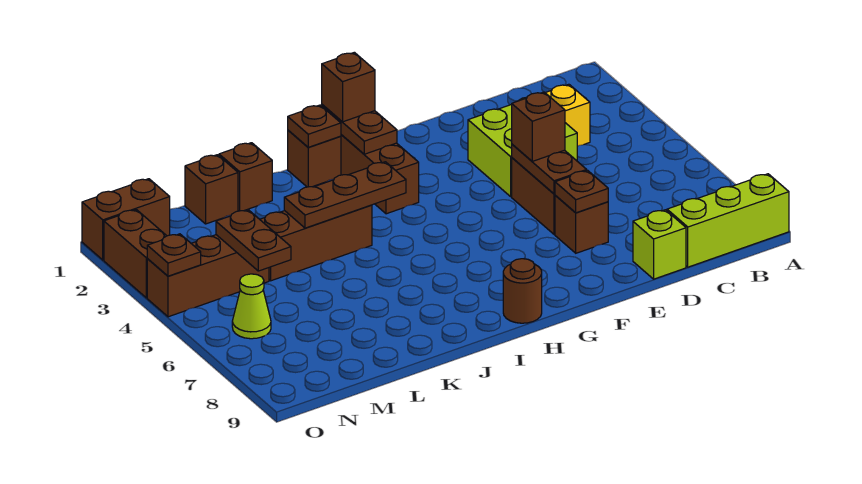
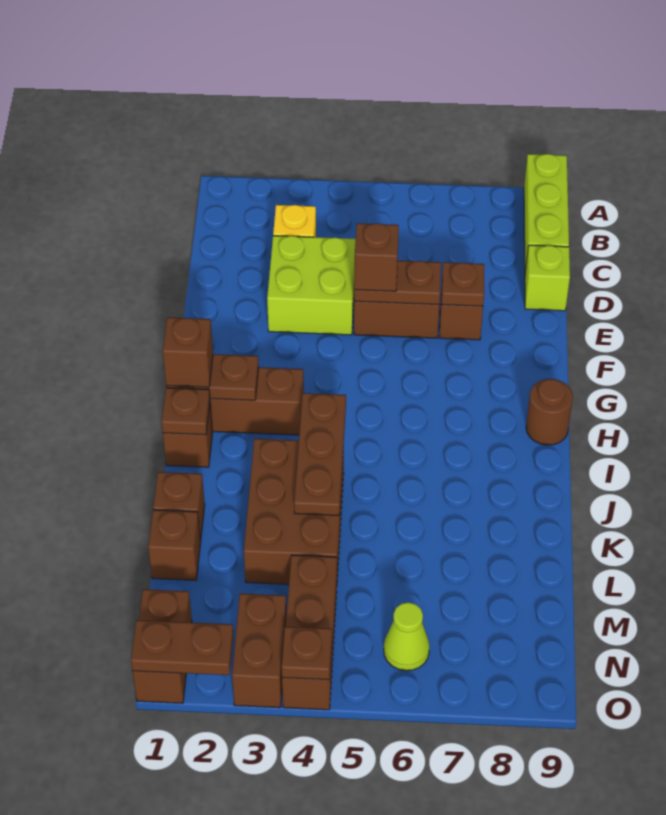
brown brick J4:L4 level 1 -> brown brick J3:L4 level 1
brown plate M4:M5 level 2 -> brown plate O1:O2 level 2
brown brick O2:O3 level 1 -> brown brick N3:O3 level 1

